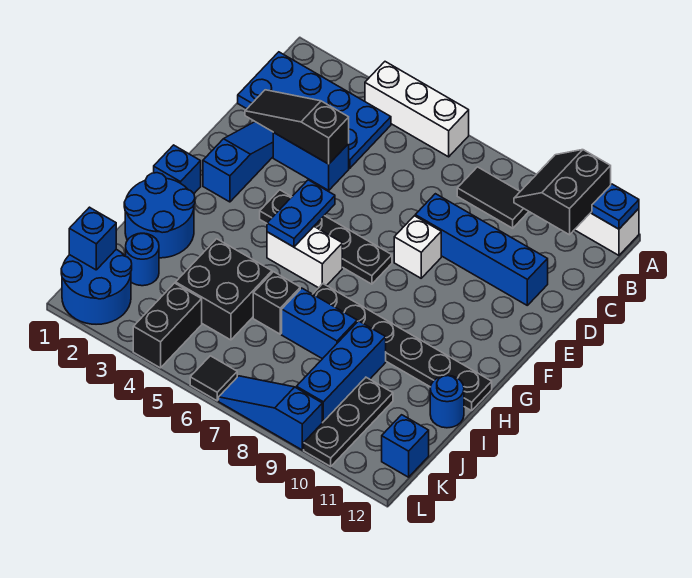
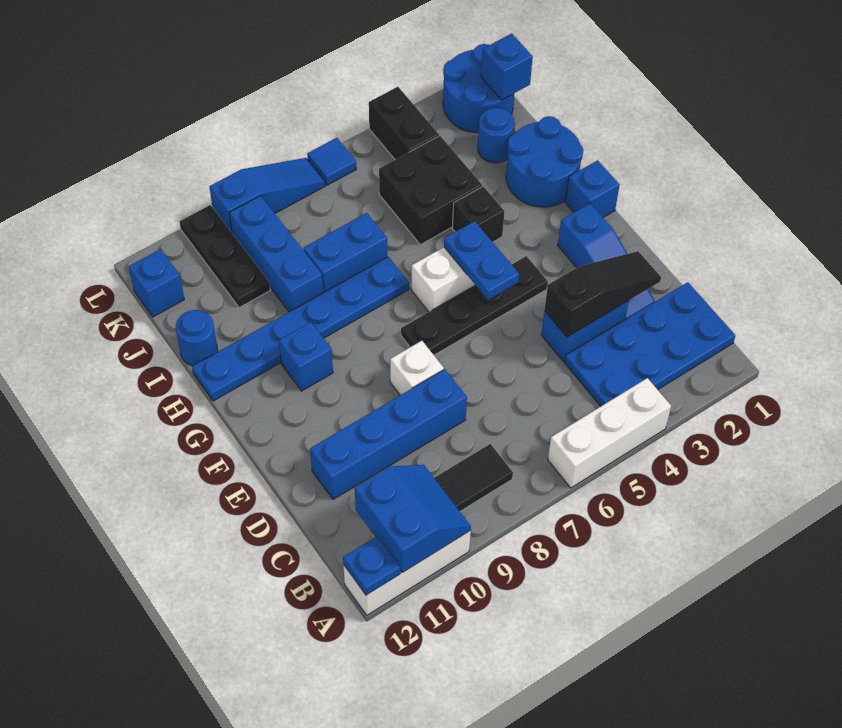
black slope A10:B11 level 2 top 11 -> blue slope A10:B11 level 2 top 11
none -> blue brick G10 level 1
black plate H7:H12 level 1 -> blue plate H7:H12 level 1
black brick I6 level 1 -> black brick H4 level 1
black tile L6 level 1 -> blue tile L6 level 1

